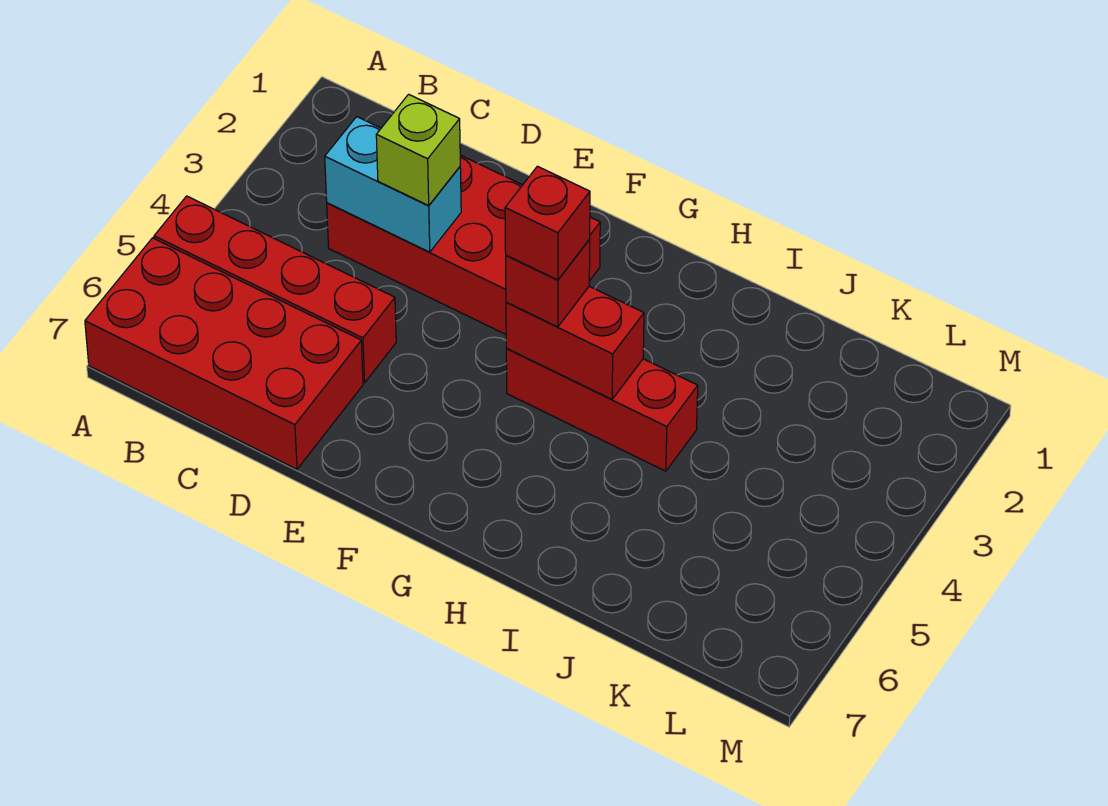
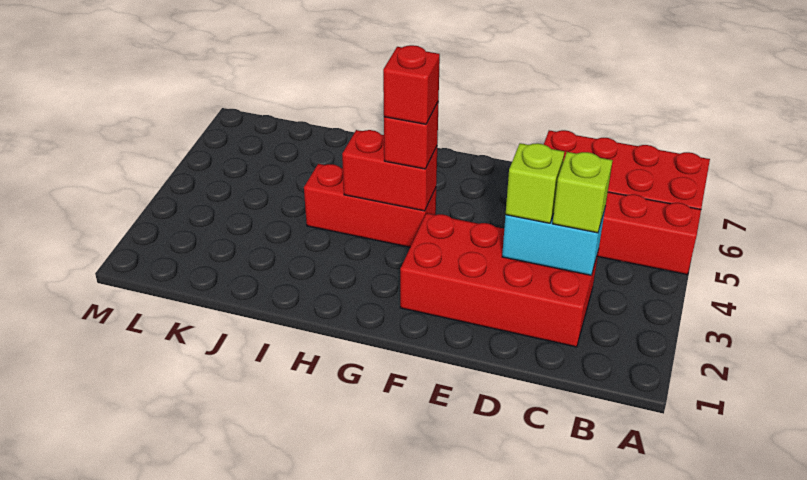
none -> lime brick C3 level 3

